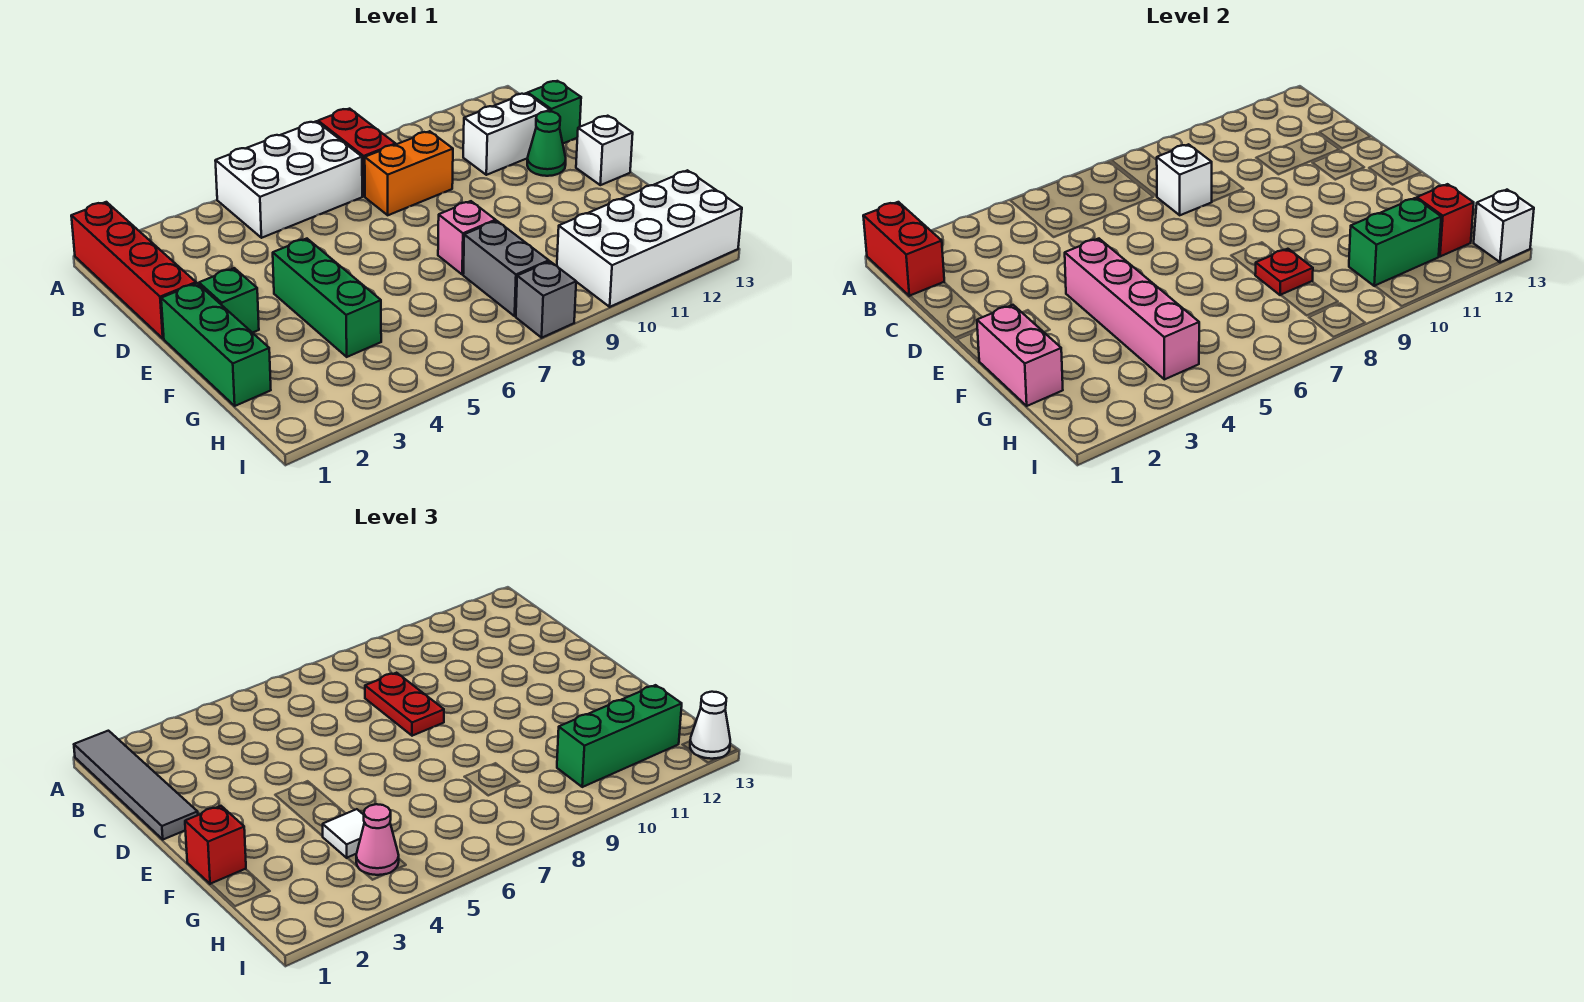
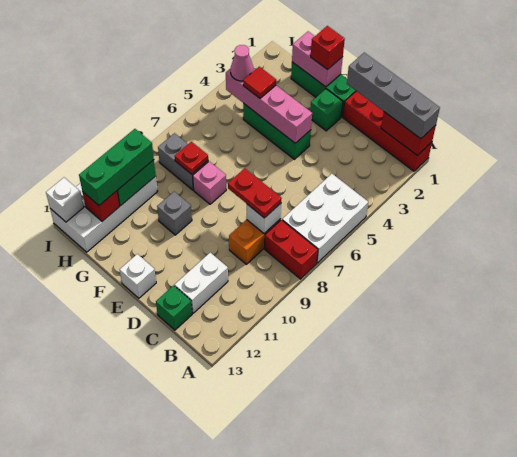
grey tile A1:D1 level 3 -> grey brick A1:D1 level 3
green cone D12 level 1 -> none
white tile G4 level 3 -> red tile G4 level 3
grey brick I8 level 1 -> grey brick F10 level 1
white cone I13 level 3 -> none

